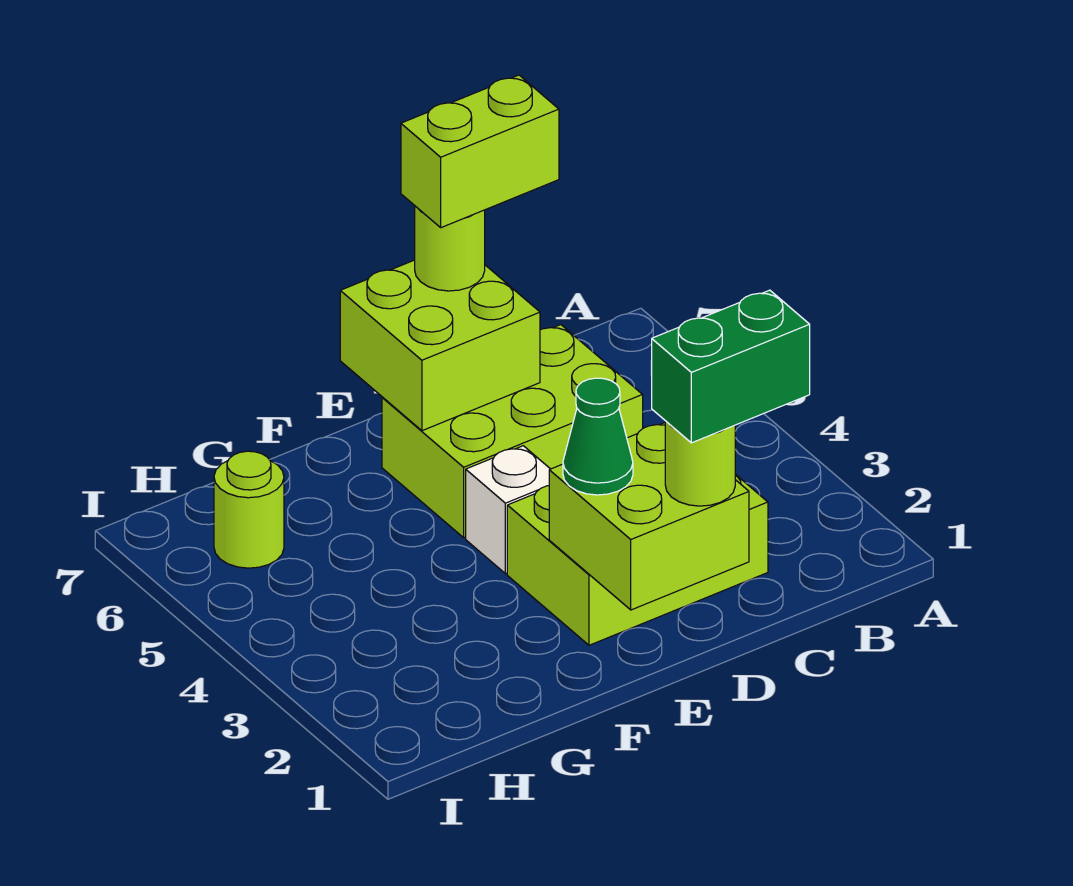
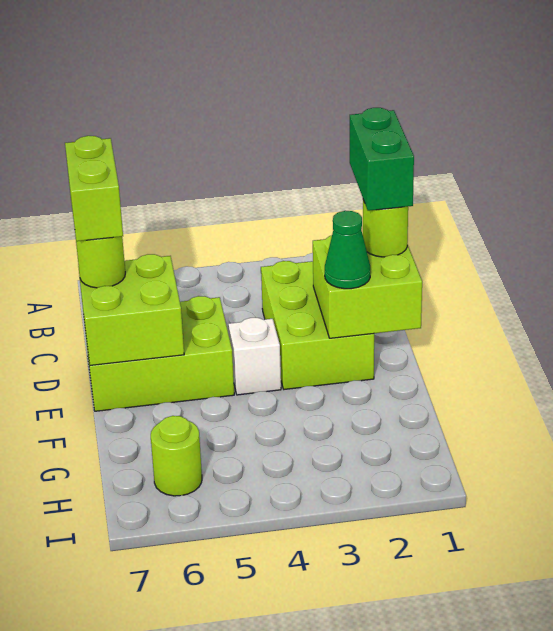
lime brick C5:E6 level 1 -> lime brick D5:E7 level 1

